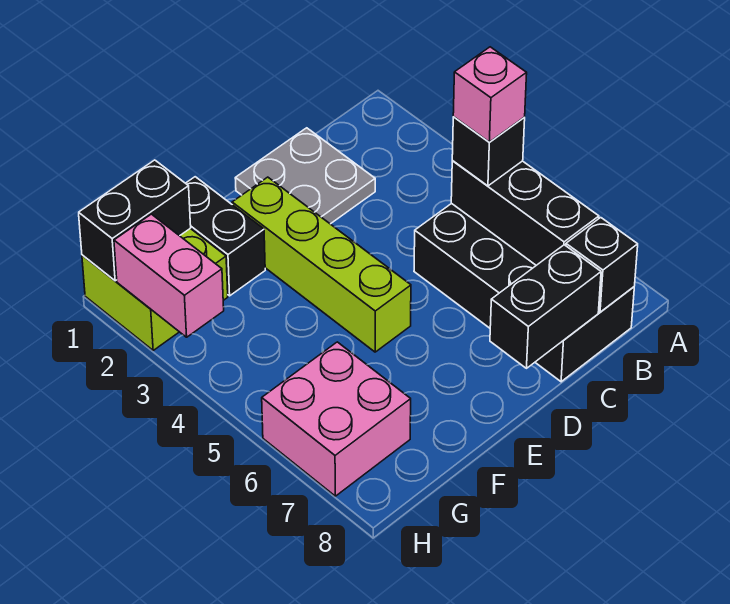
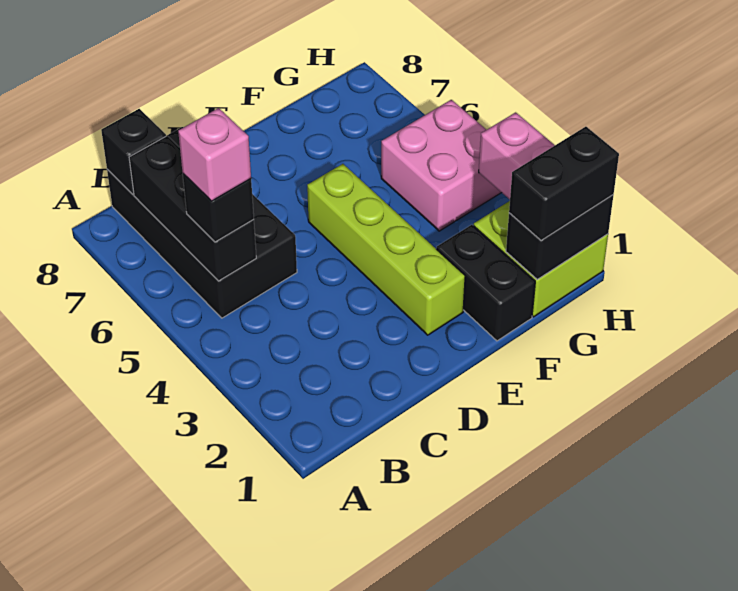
grey plate C1:D2 level 1 -> none
black brick C8:D8 level 2 -> black brick G1:H1 level 3
pink brick G6:H7 level 1 -> pink brick G4:H5 level 1

